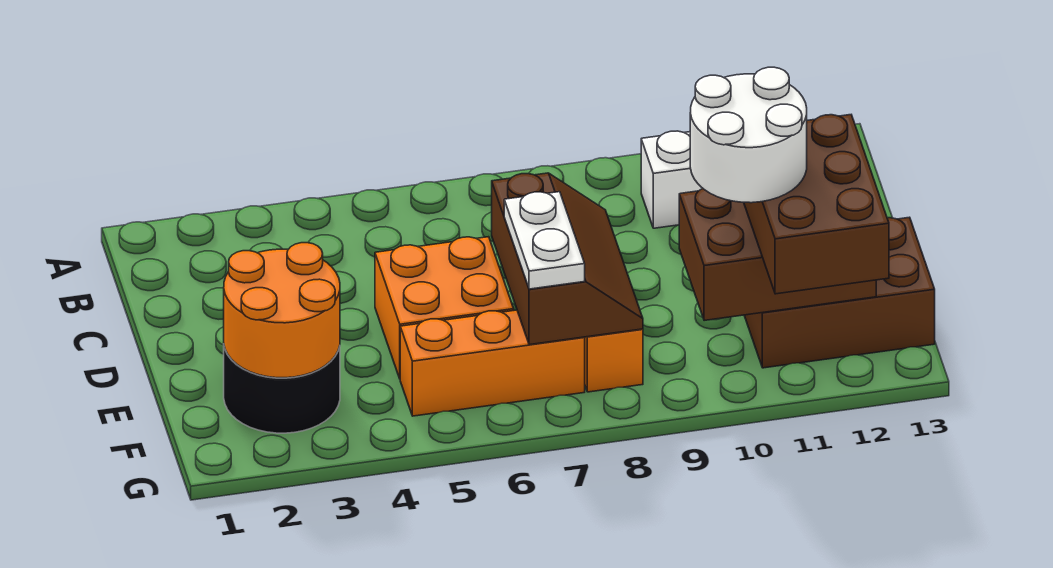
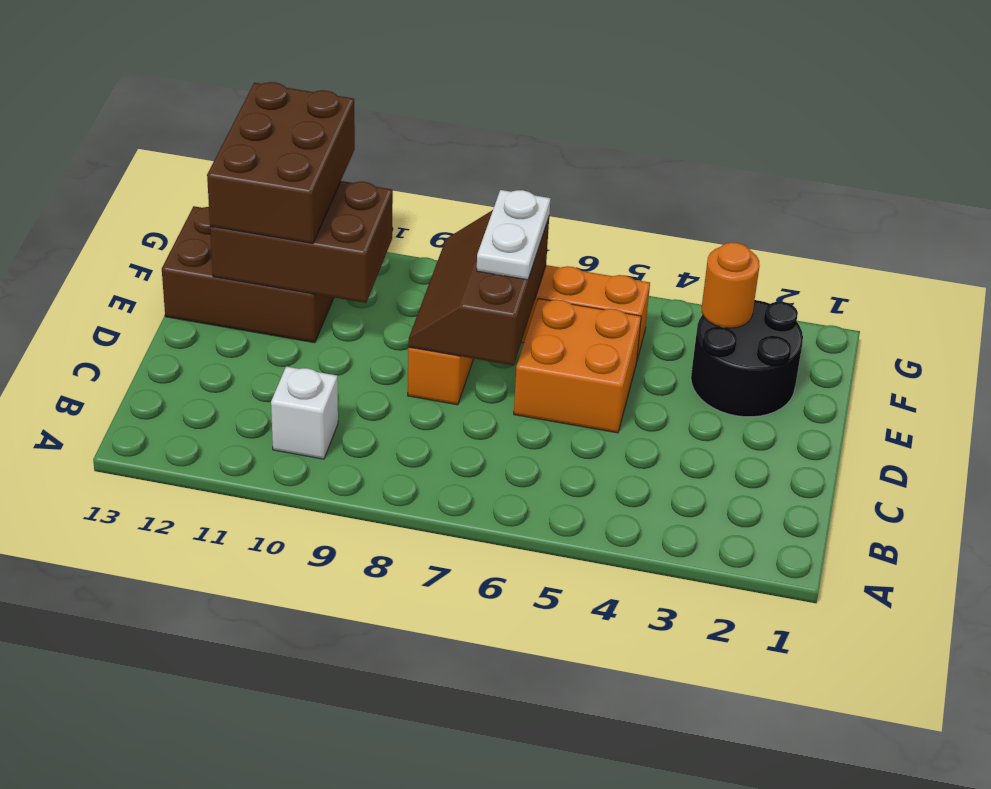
orange round brick E2:F3 level 2 -> orange round brick F3 level 2
white round brick E10:F11 level 4 -> none

